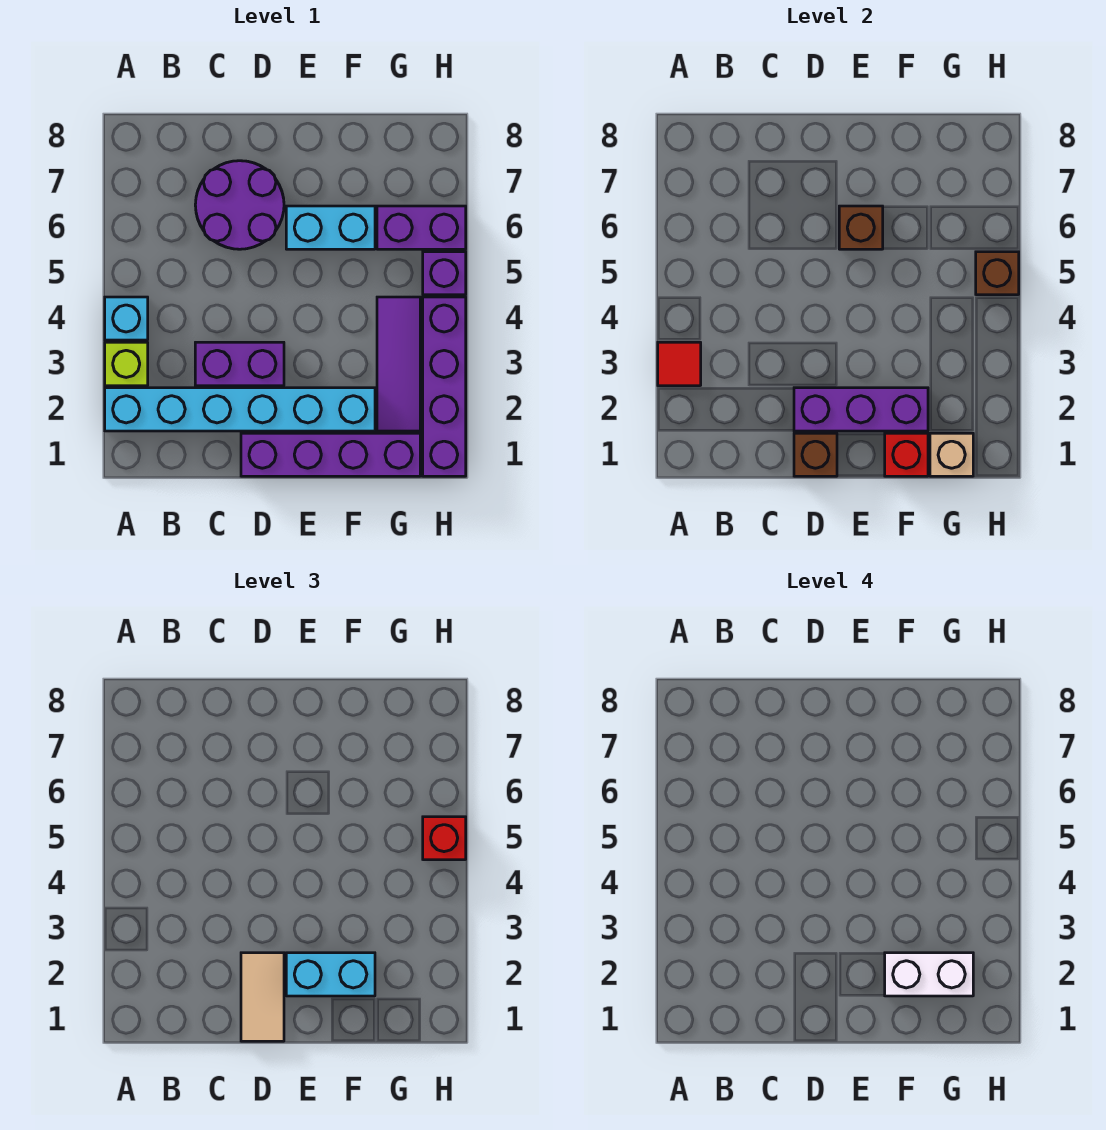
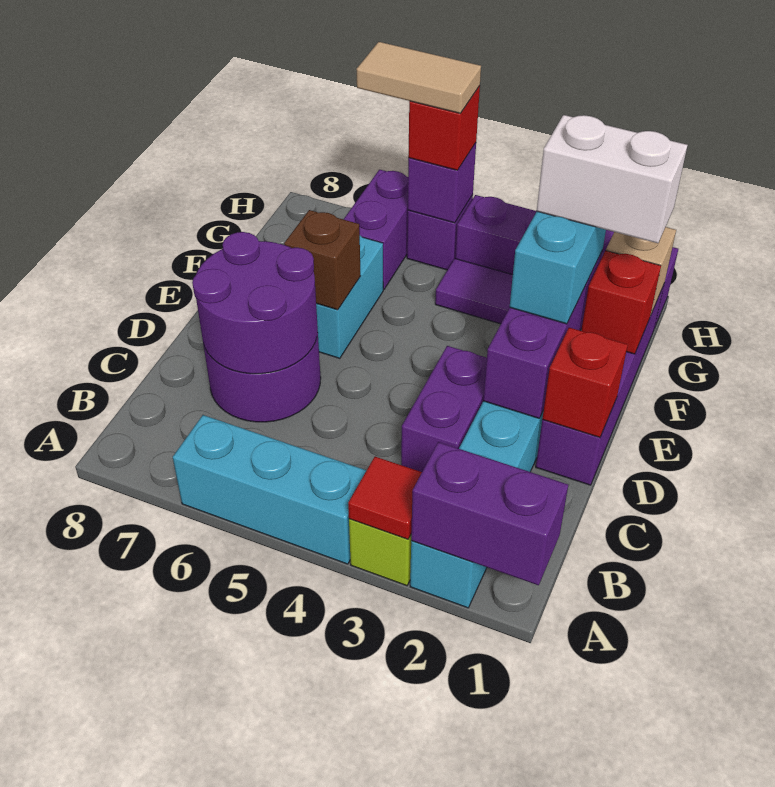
none -> purple brick A1:A2 level 2
cyan brick A4 level 1 -> cyan brick A4:A6 level 1
none -> purple round brick C6:D7 level 2
brown brick D1 level 2 -> red brick D1 level 2
tan tile D1:D2 level 3 -> tan tile H5:H6 level 4
white brick F2:G2 level 4 -> white brick F1:F2 level 4
brown brick H5 level 2 -> purple brick H5 level 2

